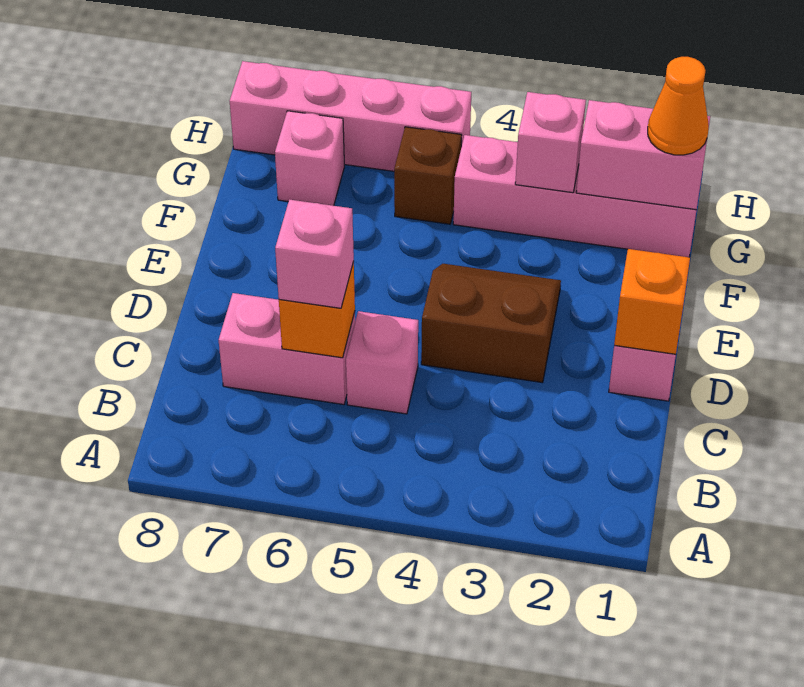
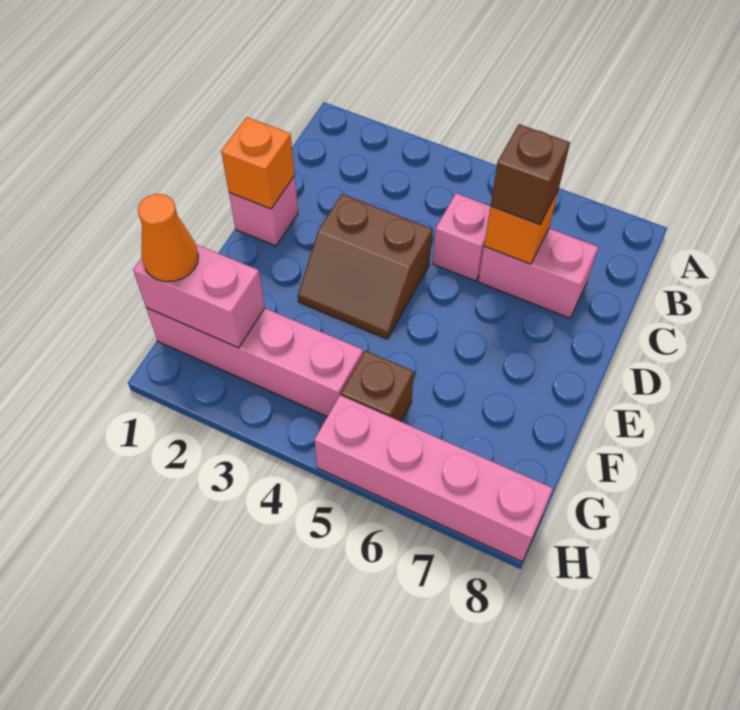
pink brick C6 level 3 -> brown brick C6 level 3
pink brick G3 level 2 -> none
pink brick G7 level 1 -> none

